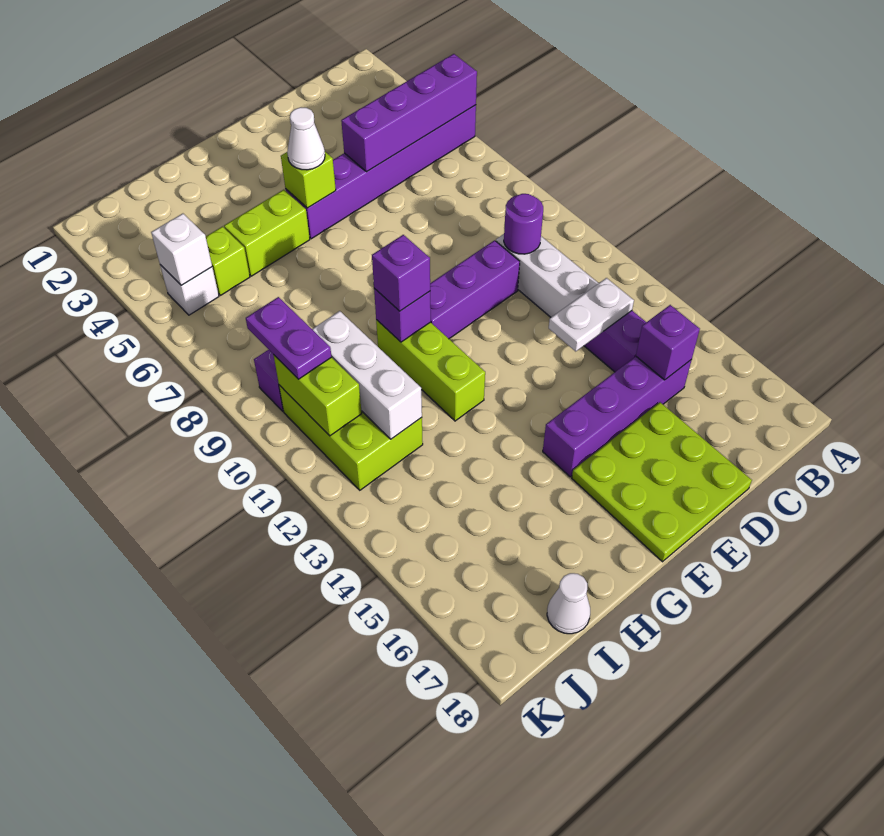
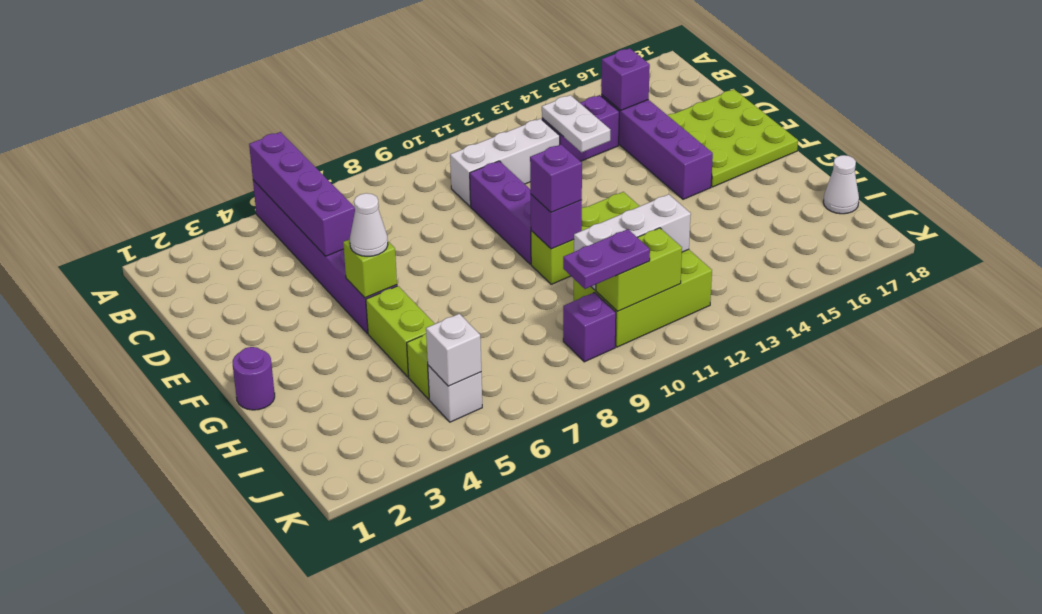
purple round brick C10 level 2 -> purple round brick G1 level 1

